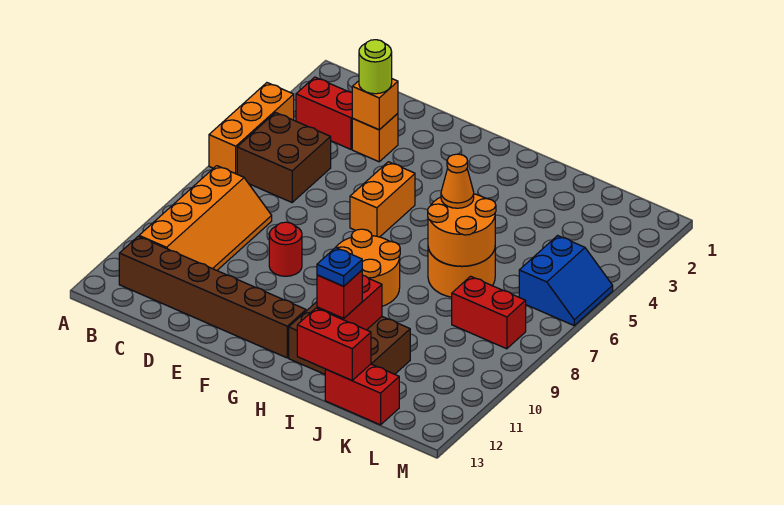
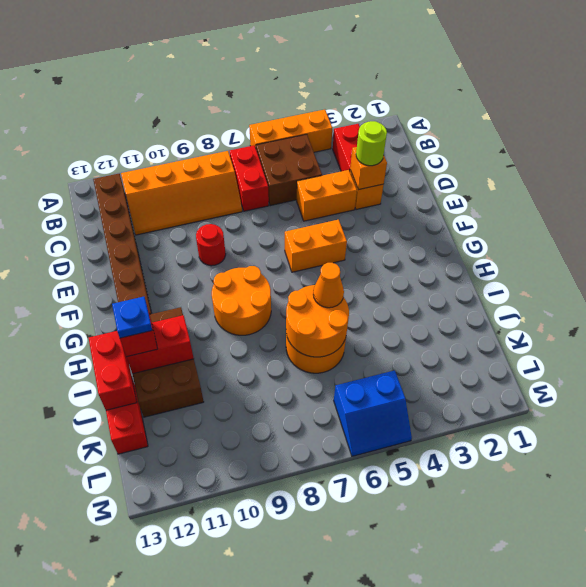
none -> orange brick D4:D5 level 1
red brick K8:L8 level 1 -> red brick B7:C7 level 1

